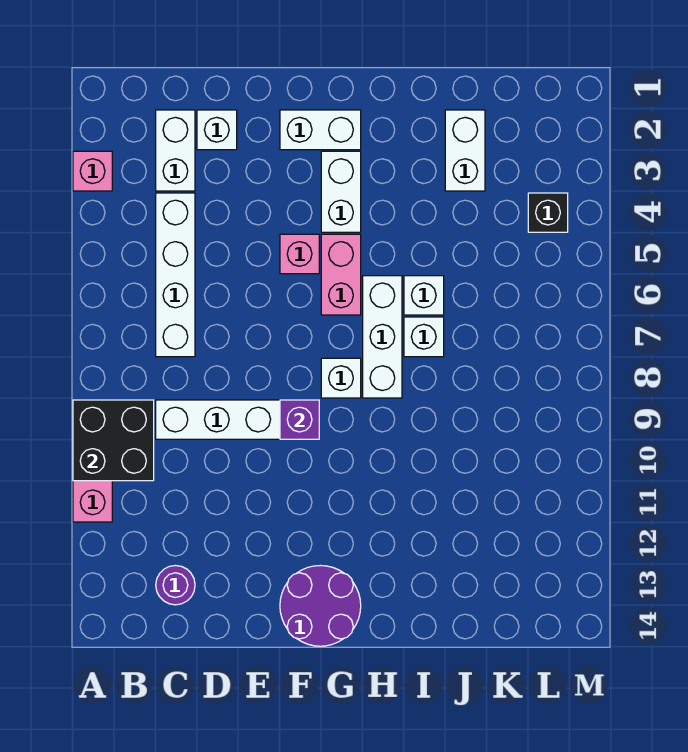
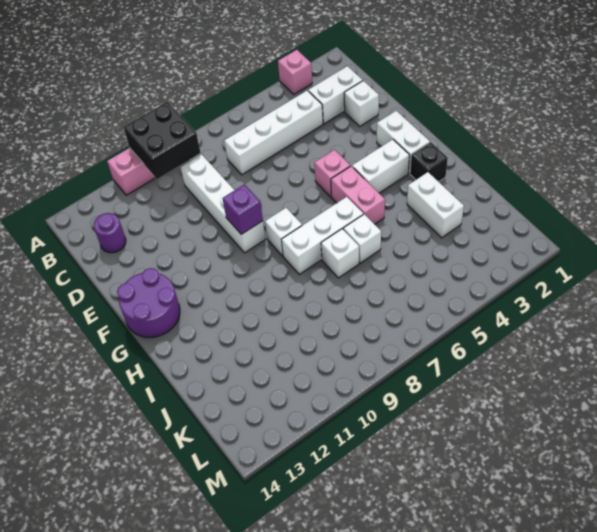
pink brick G5:G6 level 1 -> pink brick G5:H5 level 1
white brick J2:J3 level 1 -> white brick I3:J3 level 1
black brick L4 level 1 -> black brick H2 level 1

